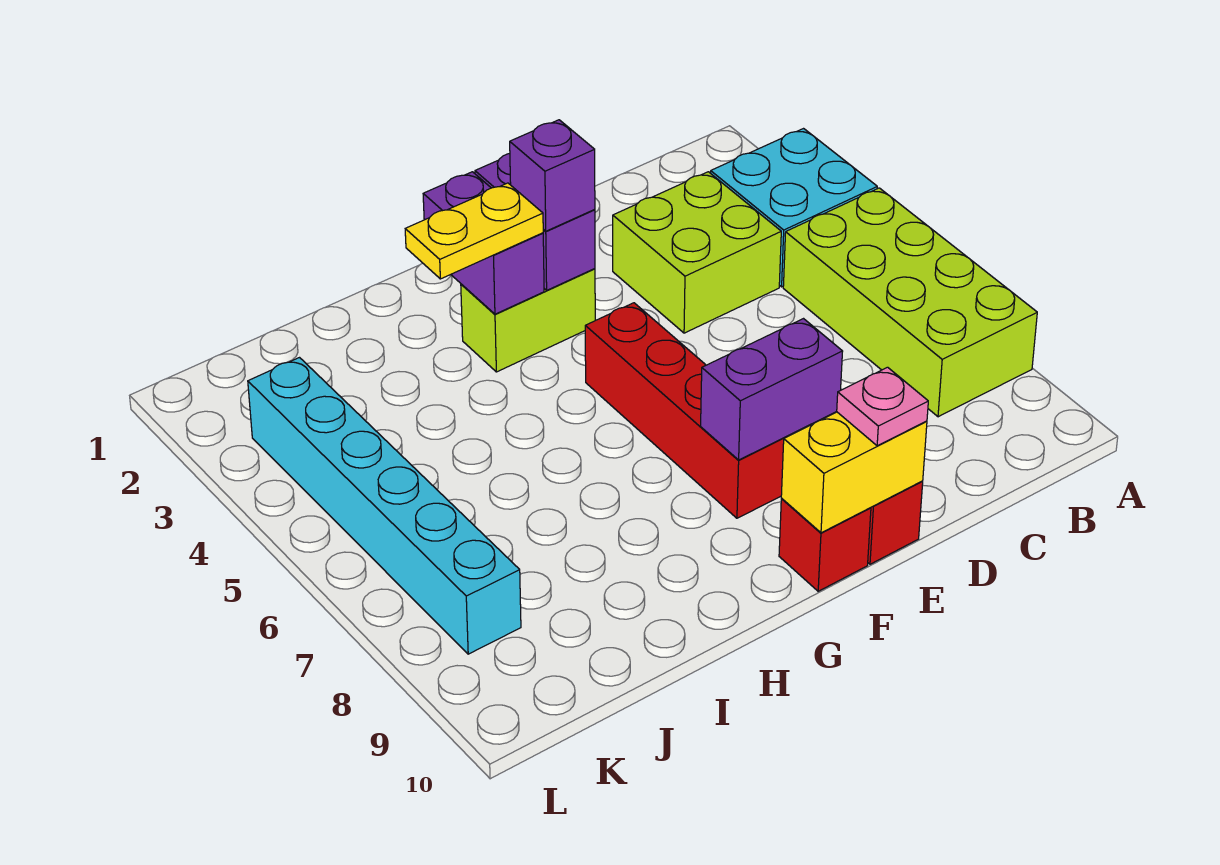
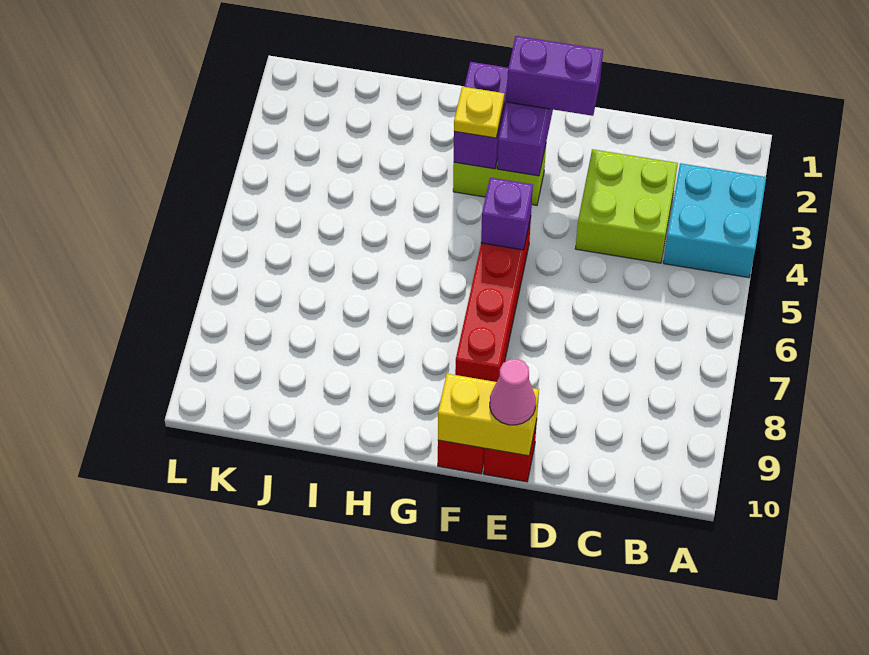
lime brick A5:B8 level 1 -> none
purple brick E8:F8 level 2 -> purple brick E2:F2 level 3
pink plate E10 level 3 -> pink cone E10 level 3
purple brick F3 level 3 -> purple brick F5 level 2
yellow plate G3:H3 level 3 -> yellow plate G3 level 3
cyan brick K3:K8 level 1 -> none

